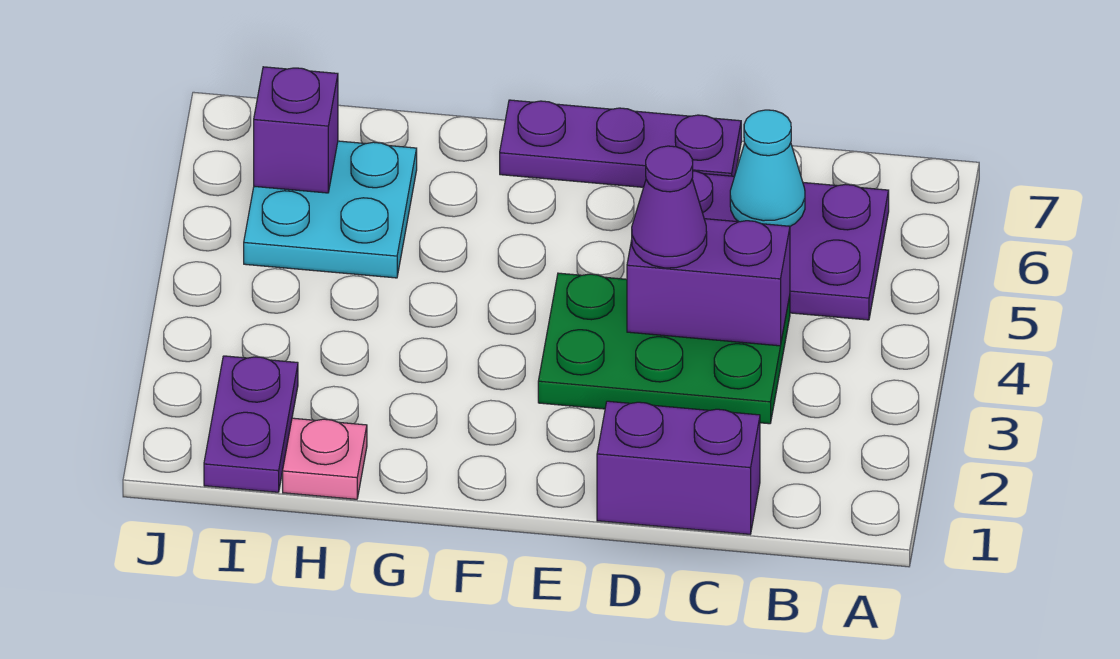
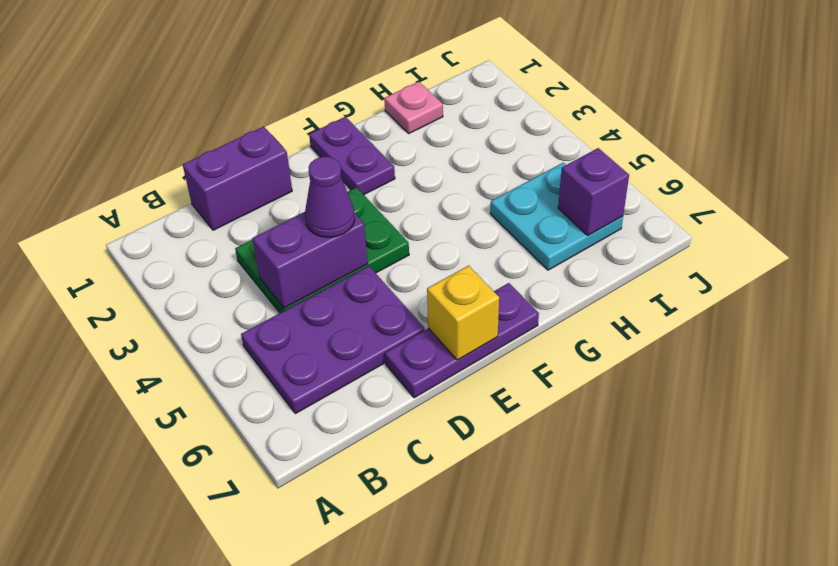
cyan cone C6 level 2 -> none
none -> yellow brick E7 level 2
purple plate I1:I2 level 1 -> purple plate F1:F2 level 1

